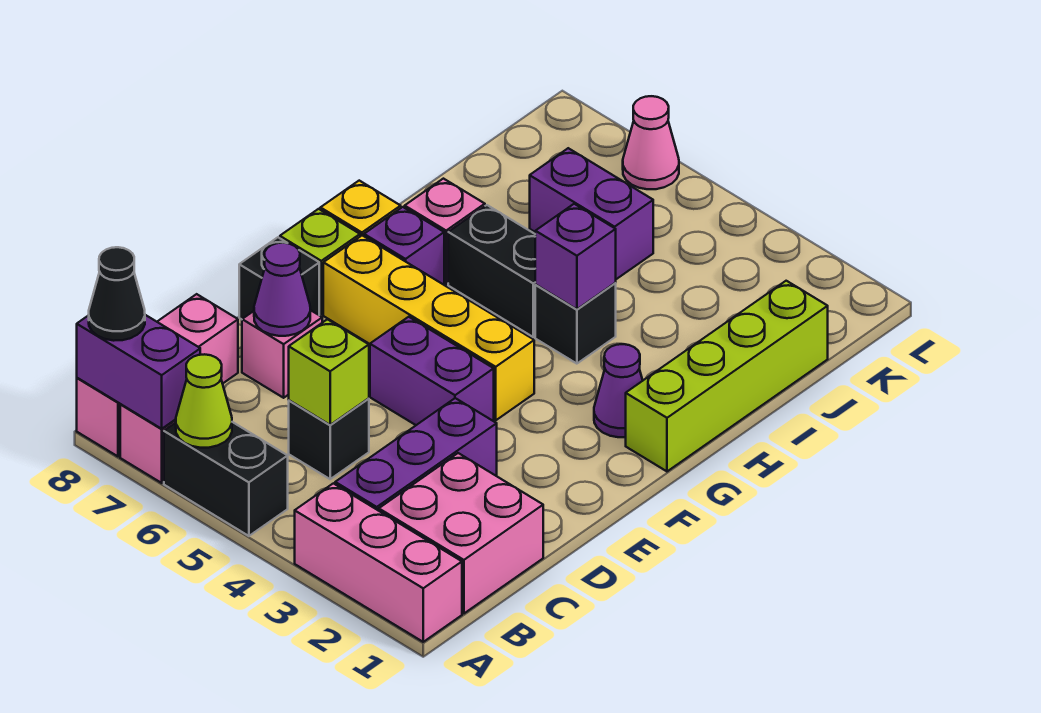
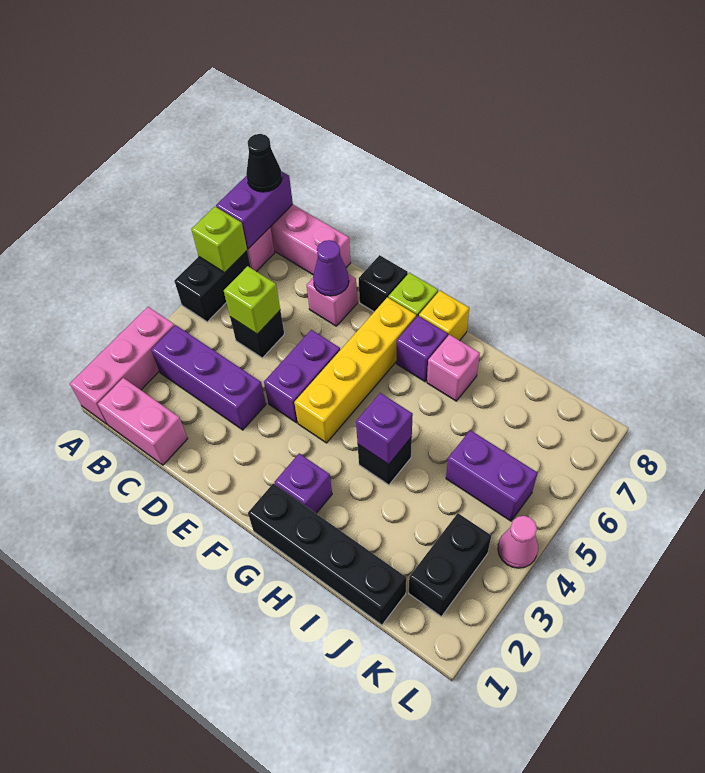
lime cone A6 level 2 -> lime brick A6 level 2
pink brick B1:C2 level 1 -> pink brick B1:C1 level 1
lime brick G1:J1 level 1 -> black brick G1:J1 level 1
purple cone G2 level 1 -> purple brick G2 level 1
black brick H5:H6 level 1 -> black brick K2:K3 level 1
purple brick J5:J6 level 1 -> purple brick J5:K5 level 1
pink cone L6 level 1 -> pink cone L4 level 1

